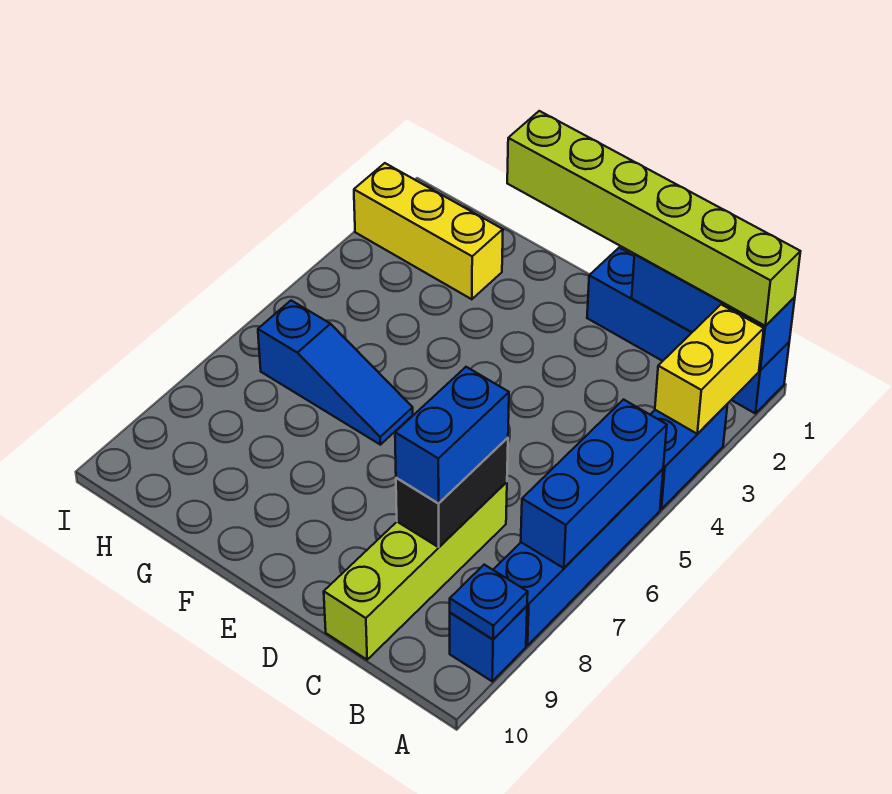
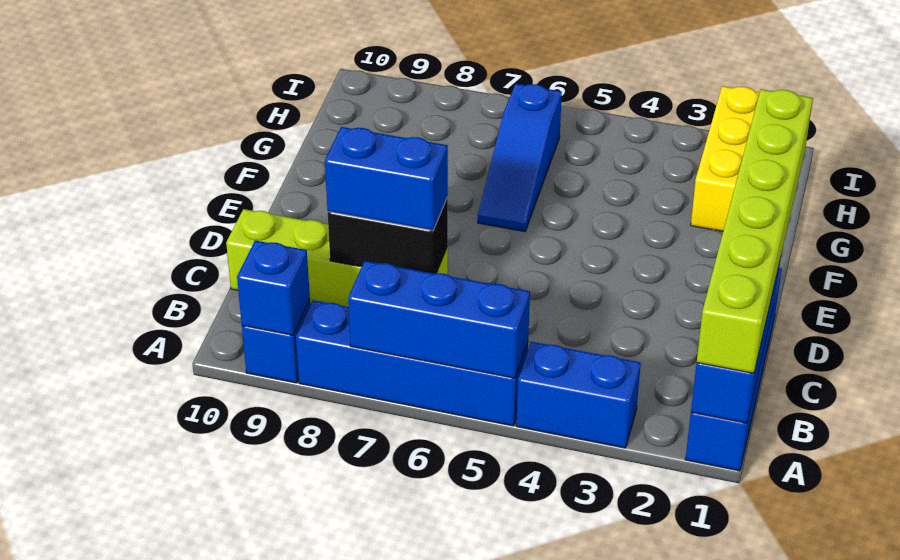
yellow brick A2:A3 level 2 -> none
blue plate A9 level 2 -> blue brick A9 level 2

